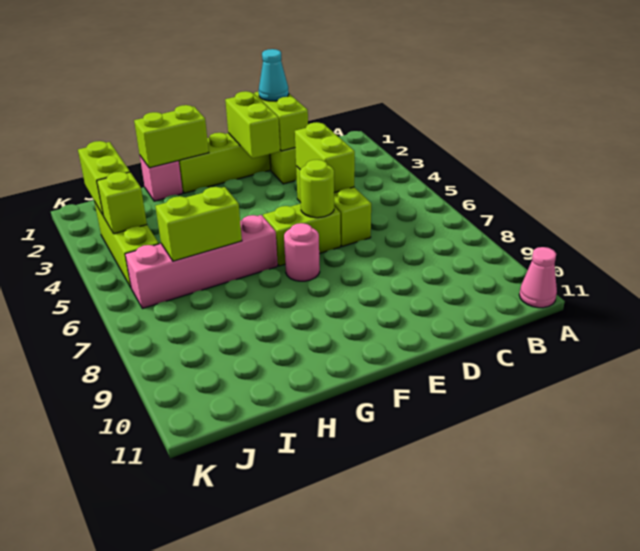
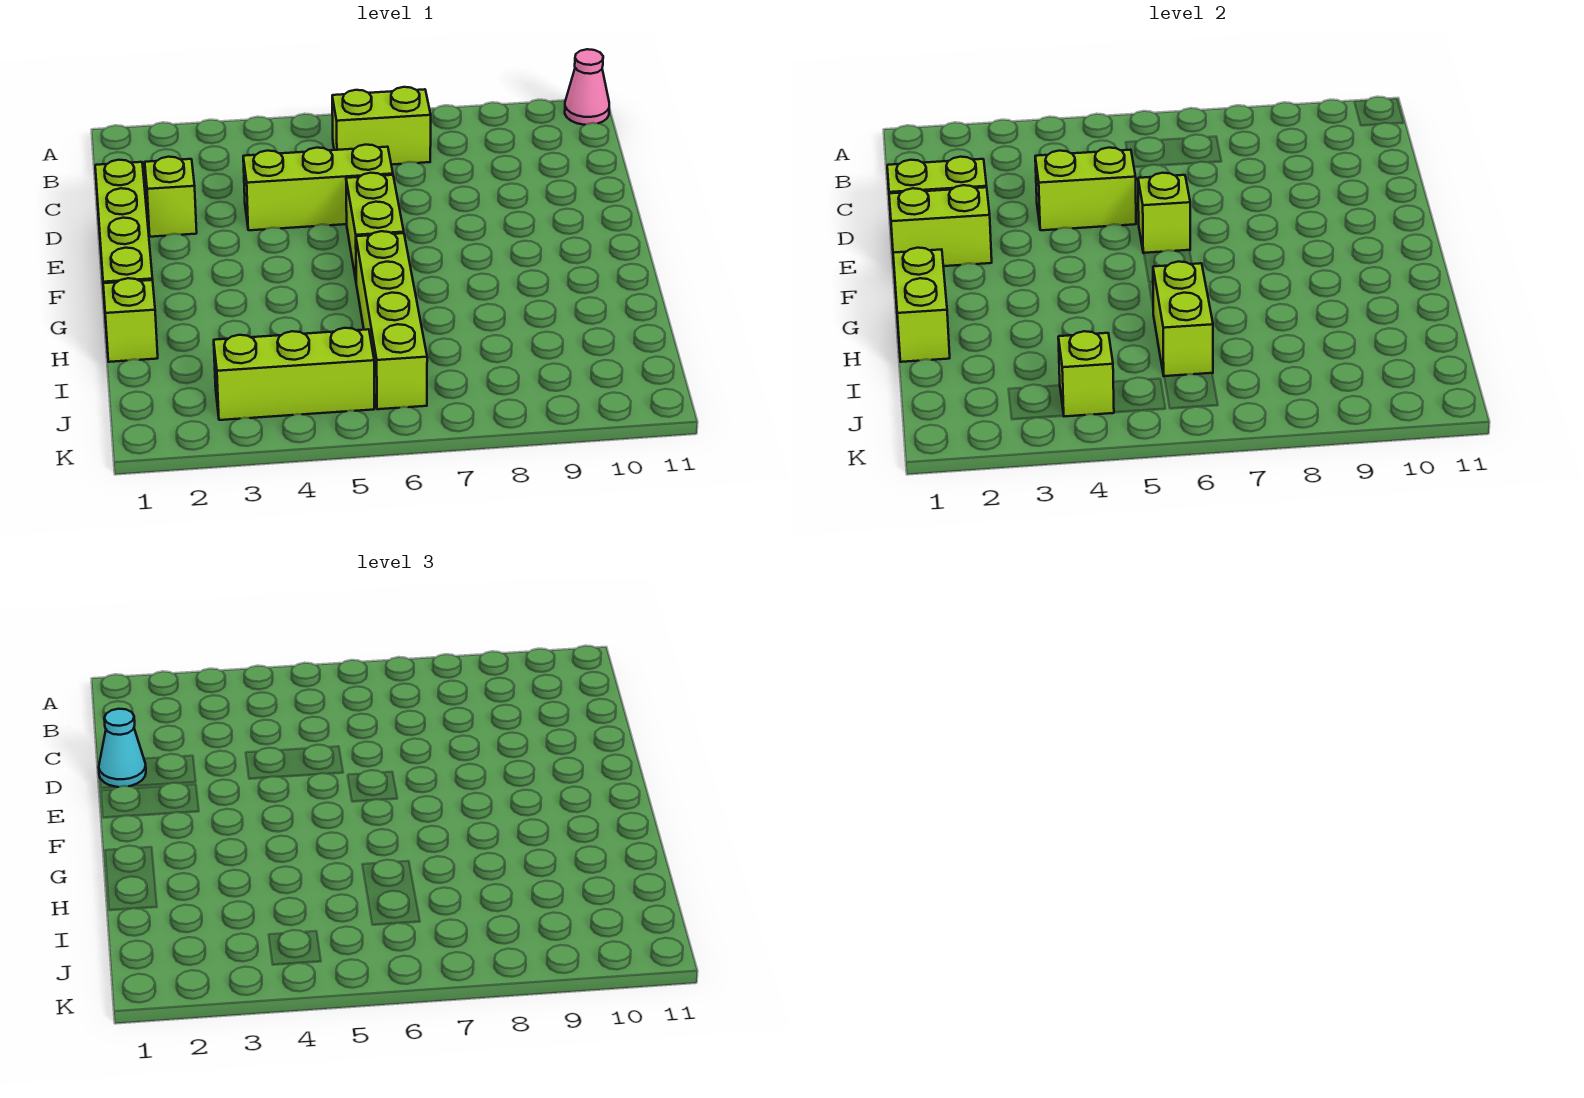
lime round brick E6 level 2 -> lime brick E6 level 2
pink round brick F7 level 1 -> none
pink brick G6:J6 level 1 -> lime brick G6:J6 level 1
pink brick H1 level 1 -> lime brick H1 level 1
lime brick J2:J3 level 2 -> lime brick B6:B7 level 1

